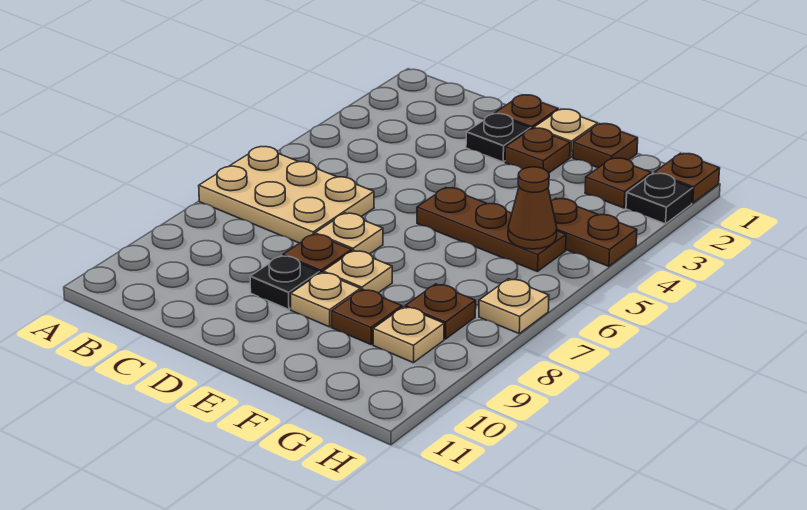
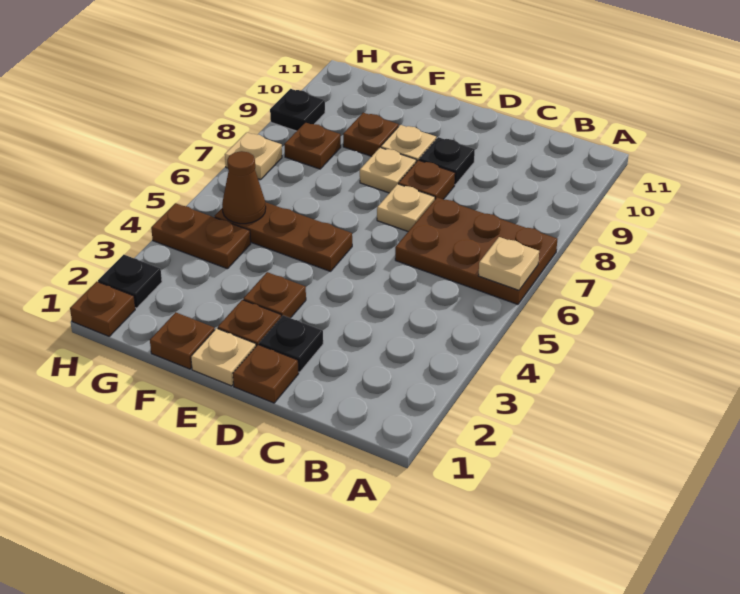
tan plate A6:C7 level 1 -> brown plate A6:C7 level 1
brown plate G2 level 1 -> brown plate E3 level 1
tan plate G9 level 1 -> tan plate A6 level 2
none -> black plate H9 level 1

